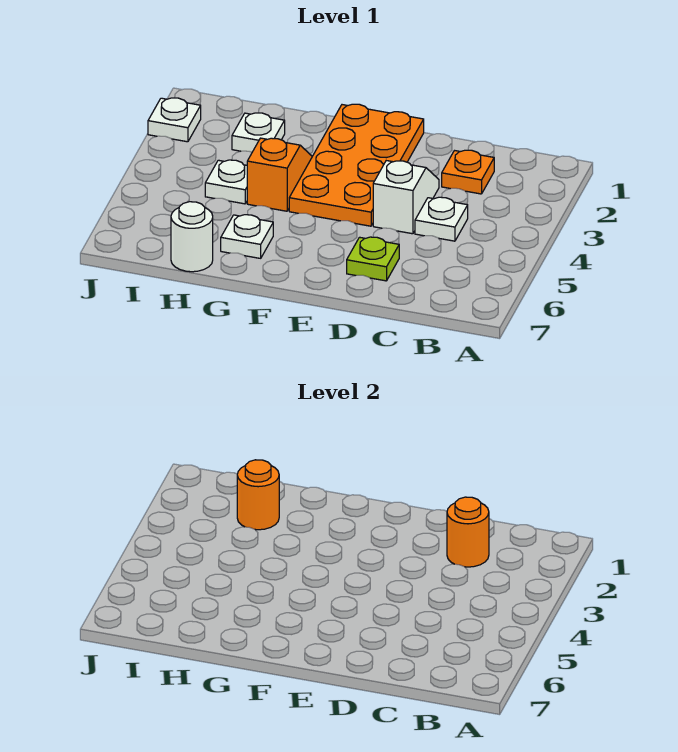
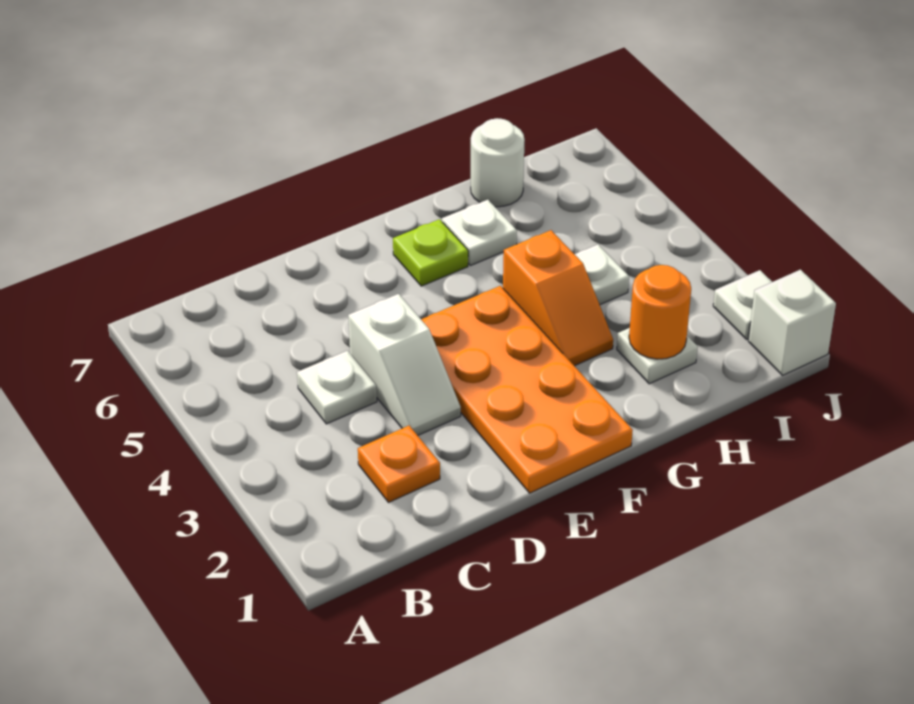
orange round brick C2 level 2 -> none
lime plate D6 level 1 -> lime plate F6 level 1
none -> white brick J1 level 1

